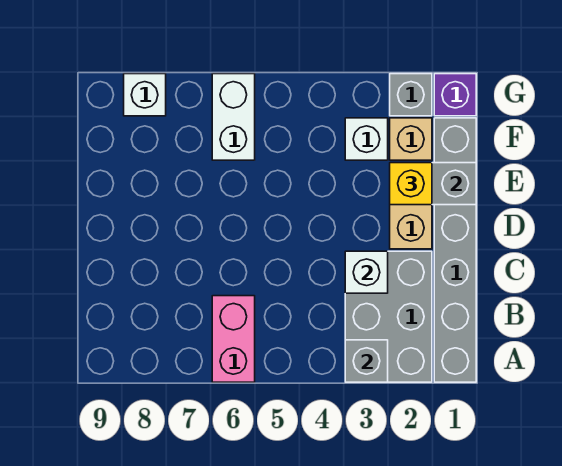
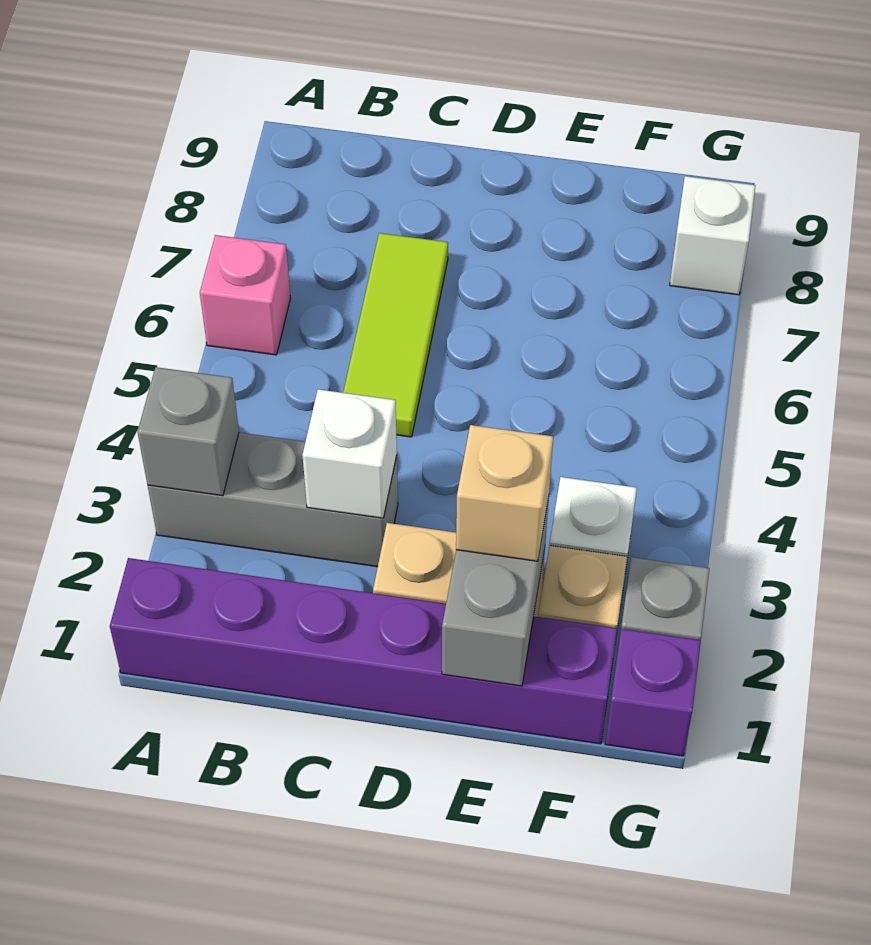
grey brick A1:F1 level 1 -> purple brick A1:F1 level 1
grey brick A2:C3 level 1 -> grey brick A3:C3 level 1
pink brick A6:B6 level 1 -> pink brick A6 level 1
none -> lime tile C5:C7 level 1
yellow brick E2 level 3 -> tan brick E2 level 3
white brick F6:G6 level 1 -> none

